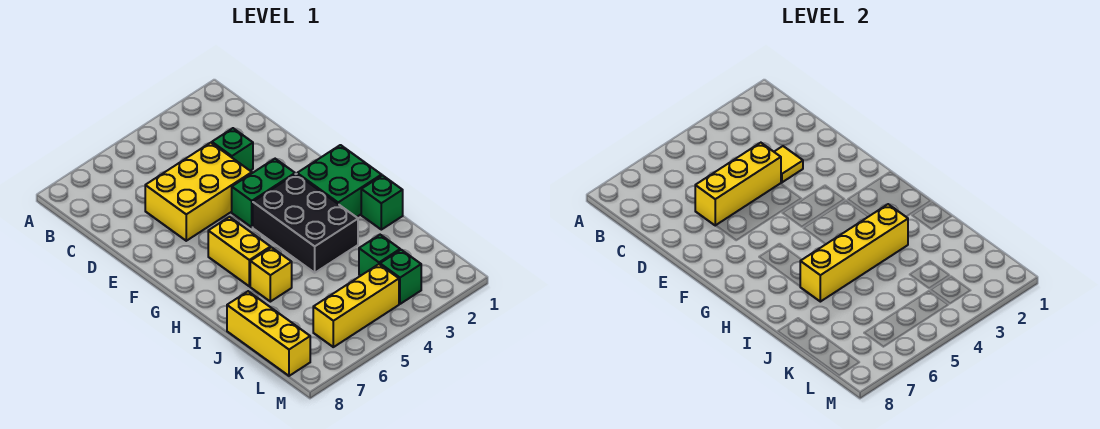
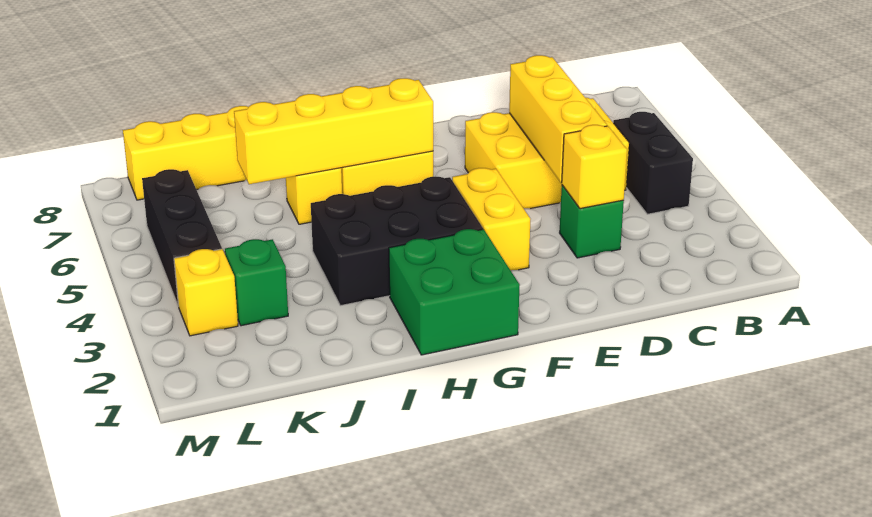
none -> black brick B4:B5 level 1
yellow tile D3 level 2 -> yellow brick D3 level 2
yellow brick D4:E6 level 1 -> yellow brick C5:E6 level 1
green brick F3:F4 level 1 -> yellow brick F3:F4 level 1
green brick I1 level 1 -> none
yellow brick I3:I6 level 2 -> yellow brick G6:J6 level 2
green brick L3 level 1 -> yellow brick L3 level 1
yellow brick L4:L6 level 1 -> black brick L4:L6 level 1

